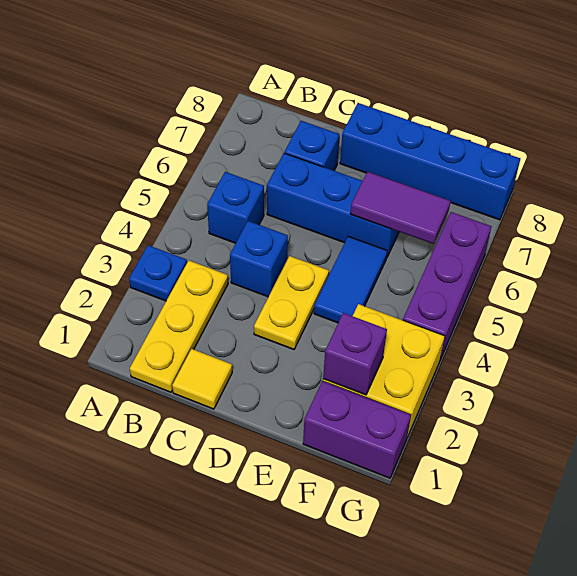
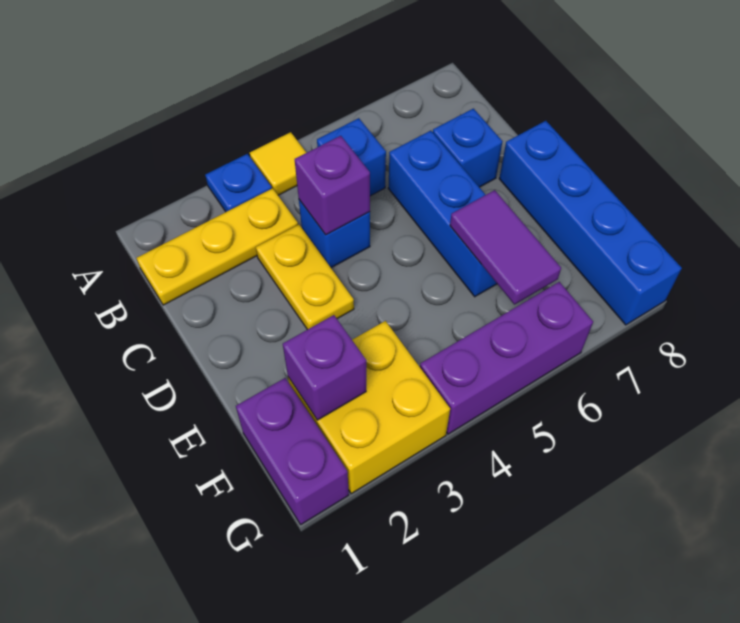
yellow tile C1 level 1 -> yellow tile A4 level 1
none -> purple brick C4 level 2
yellow plate D3:D4 level 1 -> yellow plate C3:D3 level 1
blue tile E4:E5 level 1 -> none

